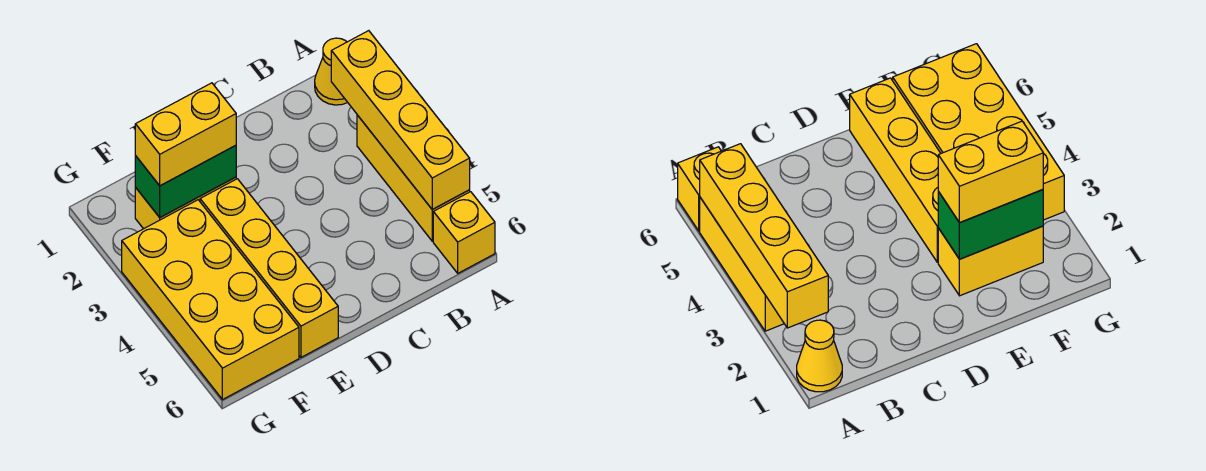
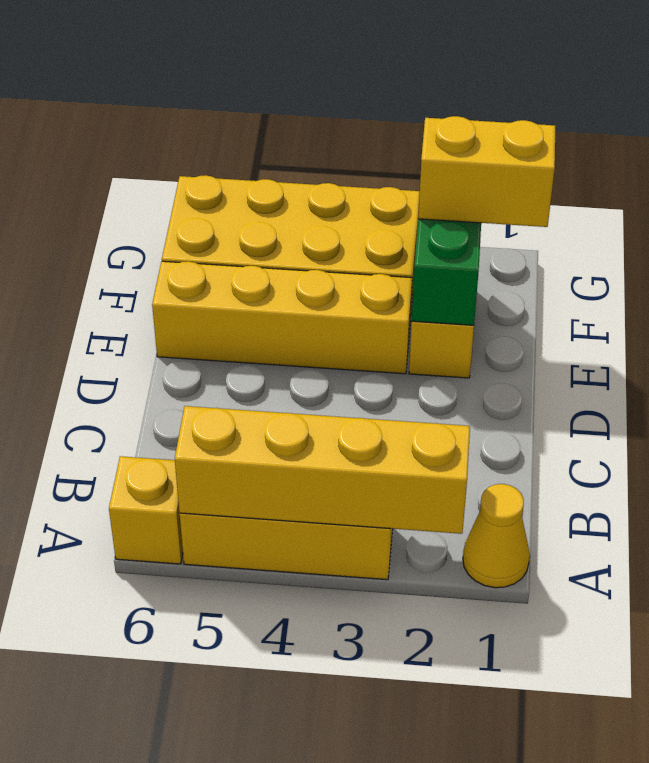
yellow brick E2:F2 level 3 -> yellow brick F1:F2 level 3

